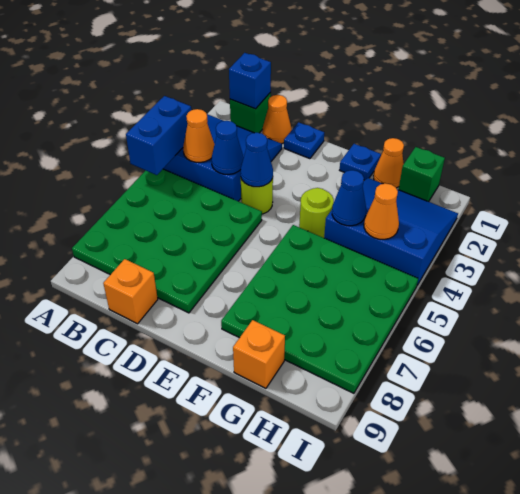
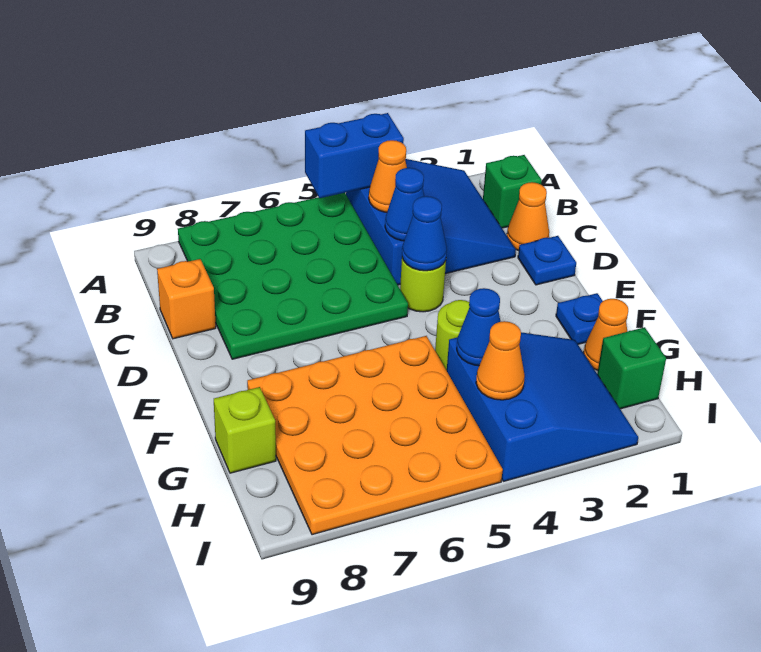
blue brick B1 level 2 -> none
green plate F5:I8 level 1 -> orange plate F5:I8 level 1
orange brick G9 level 1 -> lime brick G9 level 1

